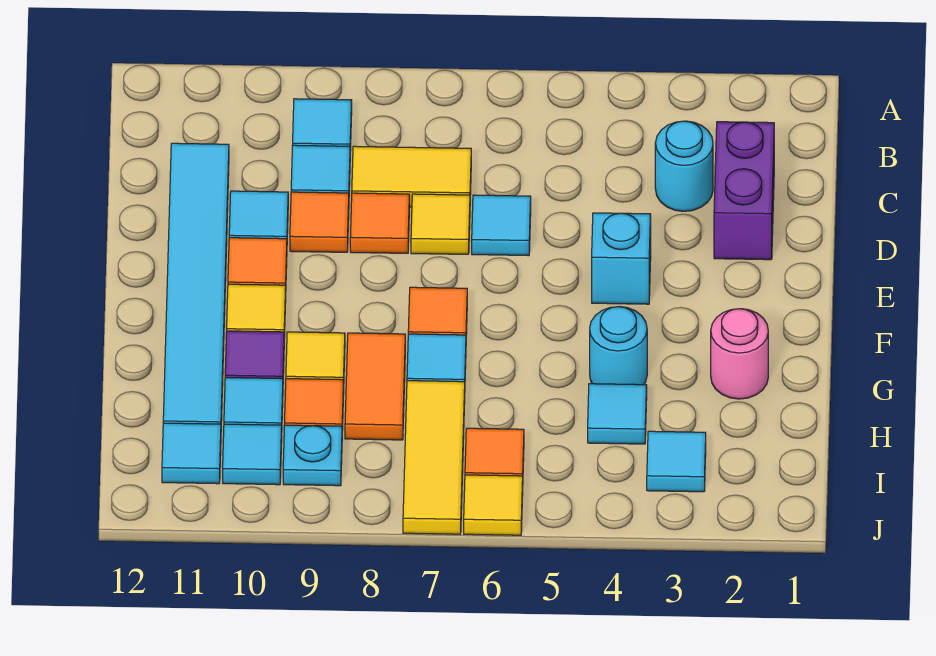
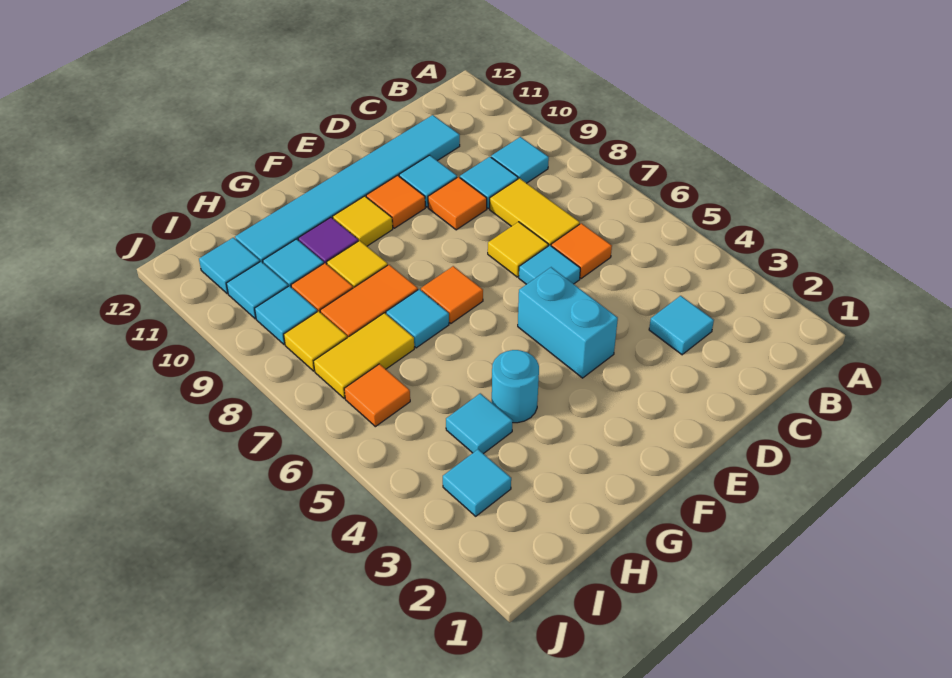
purple brick C2:D2 level 1 -> none
cyan round brick C3 level 1 -> cyan tile C3 level 1
orange tile D8 level 1 -> orange tile C6 level 1
cyan brick E4 level 1 -> cyan brick E4:E5 level 1
pink round brick G2 level 1 -> none
yellow tile H7:J7 level 1 -> yellow tile H7:I7 level 1
cyan plate I9 level 1 -> cyan tile I9 level 1
yellow tile J6 level 1 -> yellow tile I8 level 1

